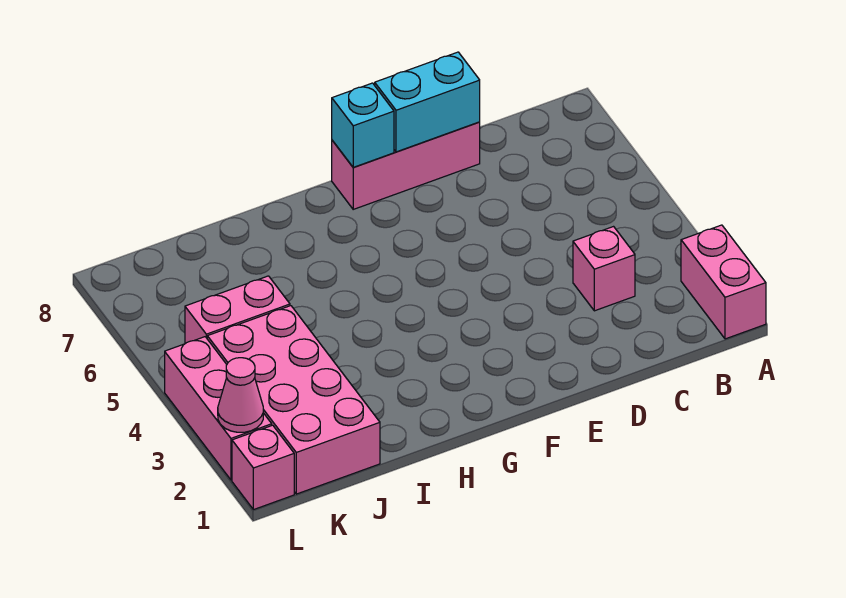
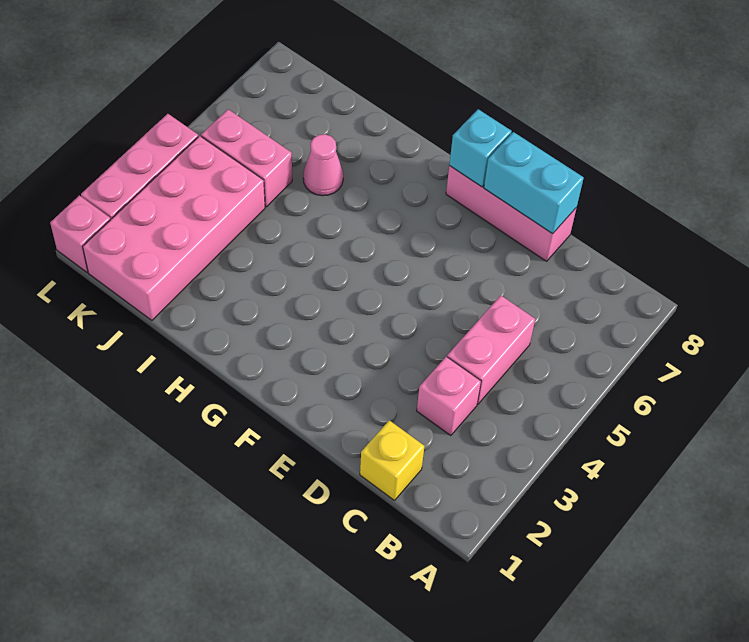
pink brick A1:A2 level 1 -> pink brick C4:C5 level 1
none -> yellow brick C1 level 1
pink cone L2 level 2 -> pink cone I6 level 1

